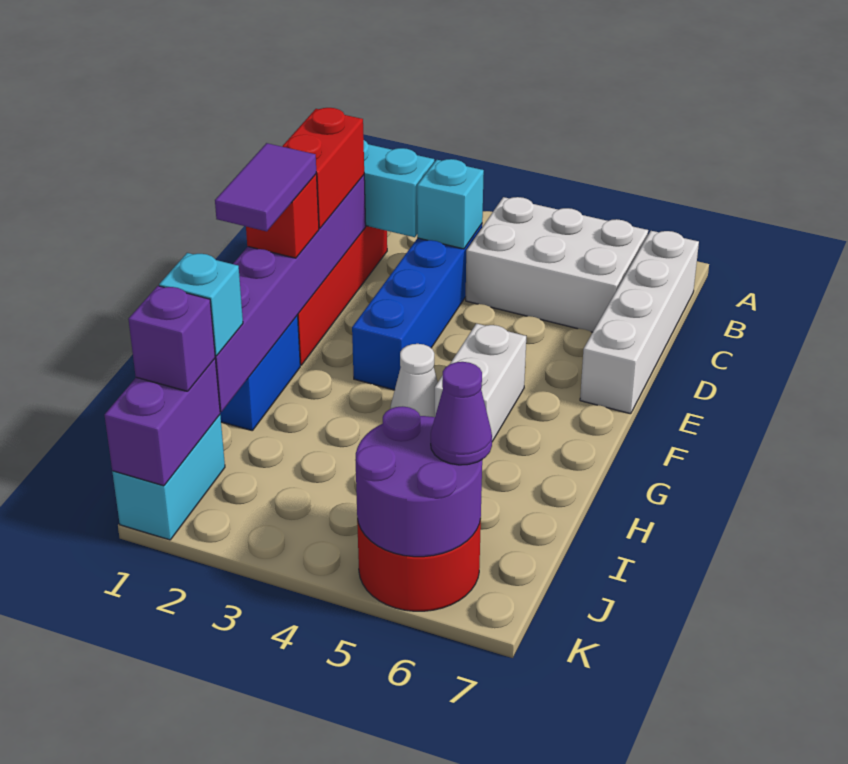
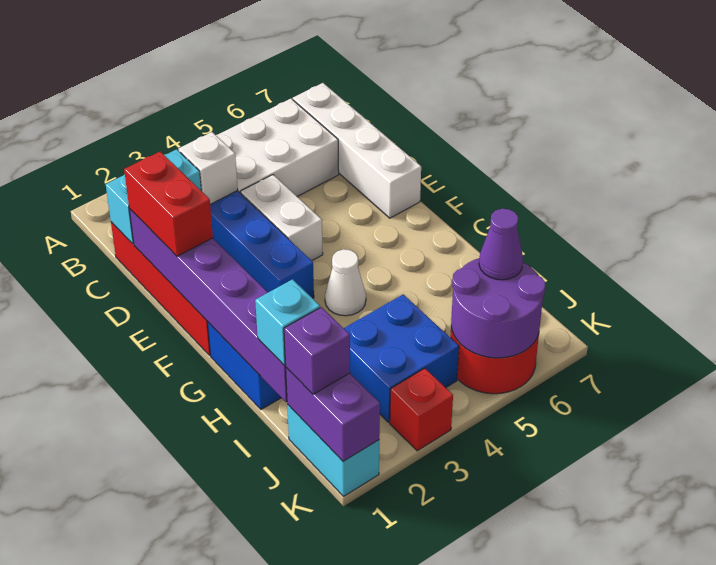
cyan brick C3 level 2 -> white brick C3 level 2
red brick F1 level 3 -> red brick K3 level 1
purple tile F1:G1 level 4 -> none
white brick F5:G5 level 1 -> white brick D4:E4 level 1
none -> blue brick I3:J4 level 1

